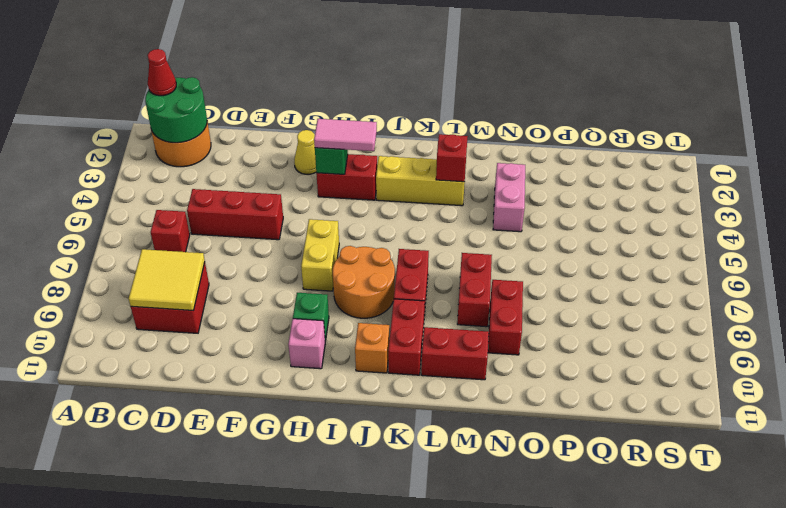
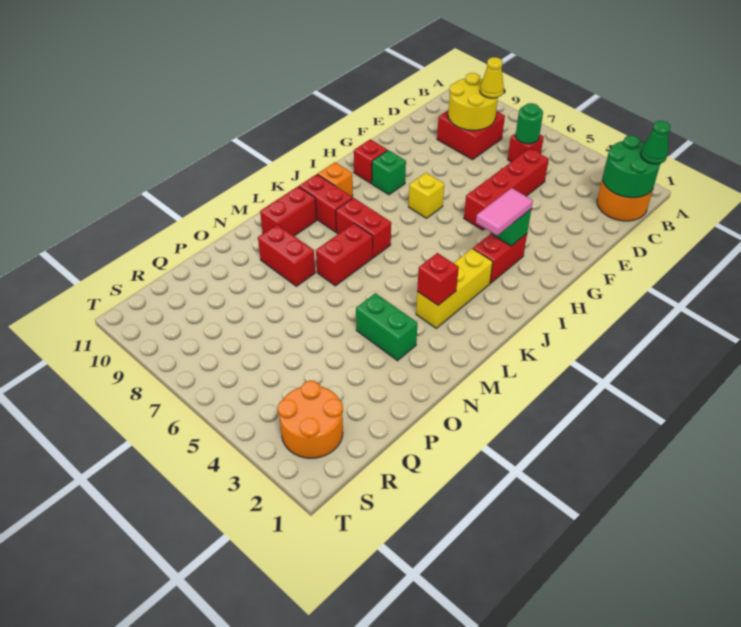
red cone B1 level 3 -> green cone B1 level 3
none -> green round brick C6 level 2
yellow tile C8:D9 level 2 -> yellow round brick C8:D9 level 2
red brick D5:F5 level 1 -> red brick D5:G5 level 1
yellow cone G2 level 1 -> yellow cone C8 level 3
yellow brick H6:H7 level 1 -> yellow brick H7 level 1
pink brick H10 level 1 -> red brick H10 level 1
orange round brick I7:J8 level 1 -> orange round brick R2:S3 level 1
red brick M7:M8 level 1 -> red brick L7:M7 level 1
pink brick N3:N4 level 1 -> green brick N3:N4 level 1

